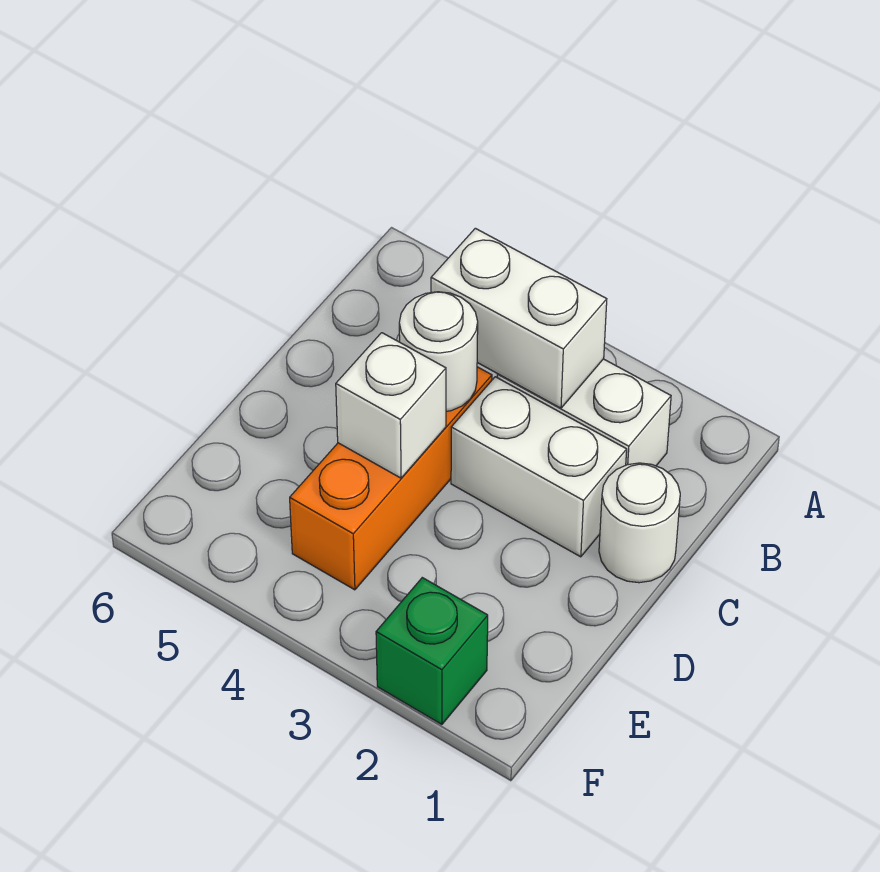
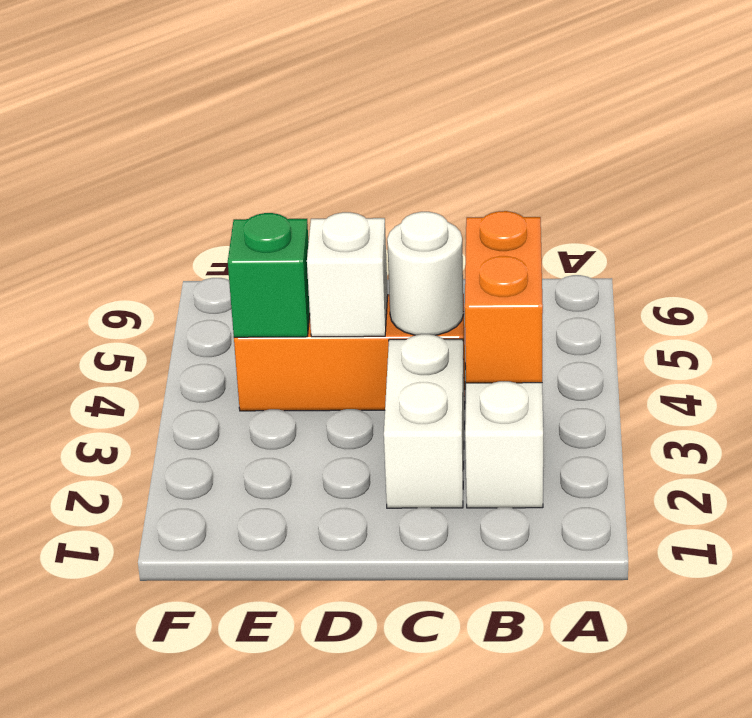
white brick B3:B4 level 2 -> orange brick B3:B4 level 2
white round brick C1 level 1 -> none
green brick F2 level 1 -> green brick E4 level 2

